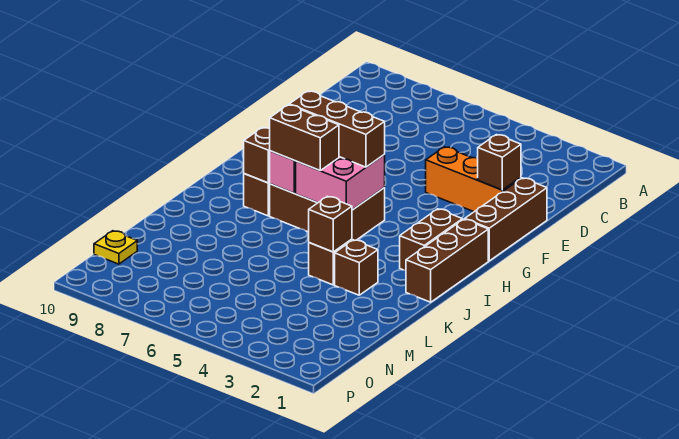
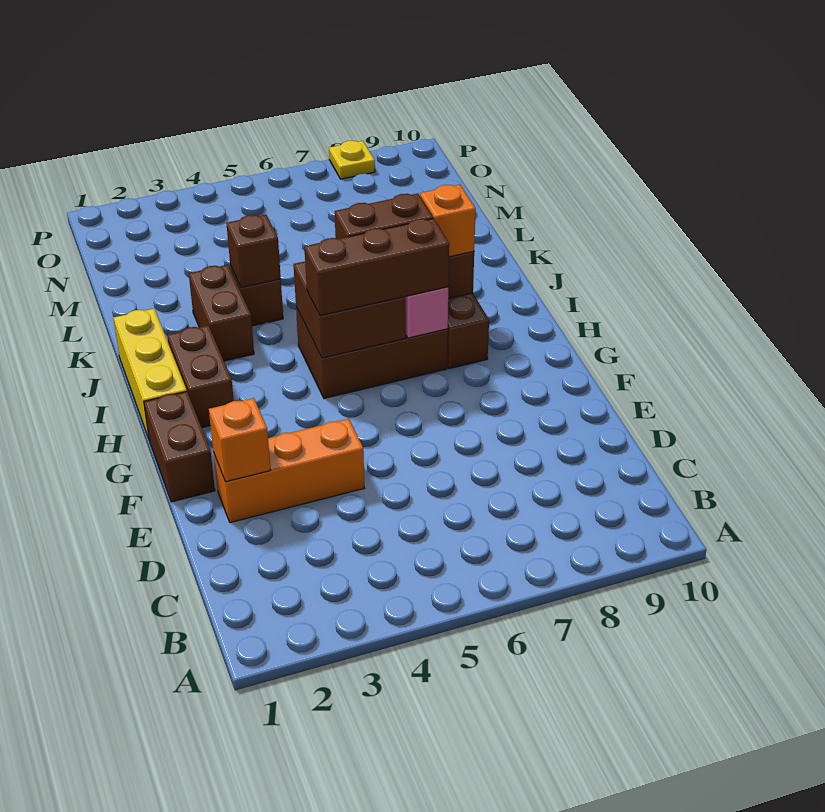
brown brick E1:G1 level 1 -> brown brick F1:G1 level 1
brown brick E2 level 2 -> orange brick E2 level 2
brown brick H1:J1 level 1 -> yellow brick H1:J1 level 1
pink brick H5:I6 level 2 -> brown brick H5:I6 level 2
none -> orange brick I8 level 3
brown brick K3 level 1 -> brown brick J3:K3 level 1
yellow plate N10 level 1 -> yellow plate P8 level 1

